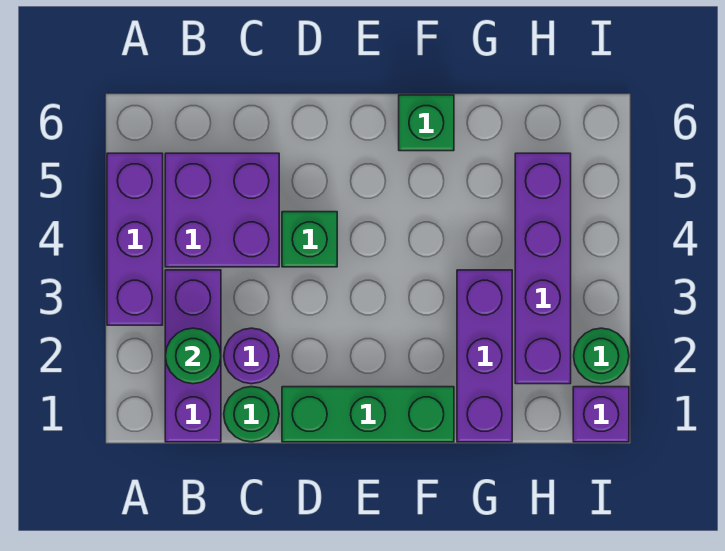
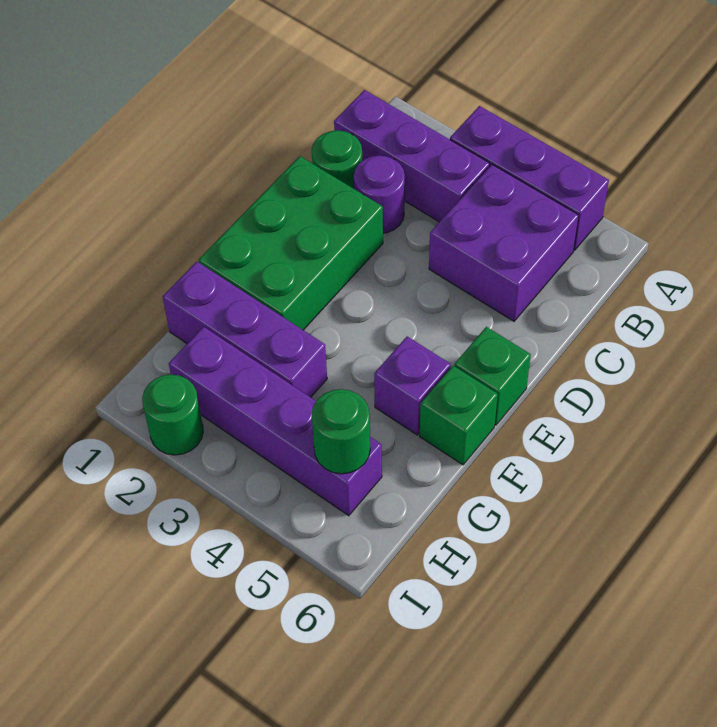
green round brick B2 level 2 -> green round brick H5 level 2
green brick D1:F1 level 1 -> green brick D1:F2 level 1
green brick D4 level 1 -> green brick E6 level 1
purple brick I1 level 1 -> purple brick F5 level 1

